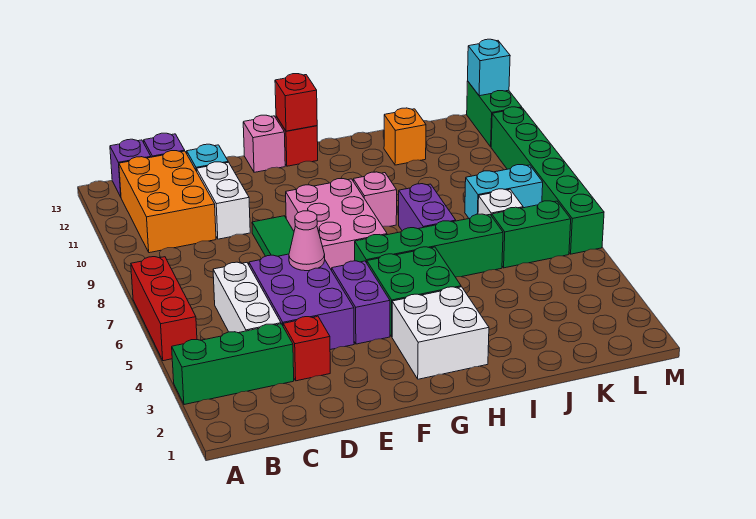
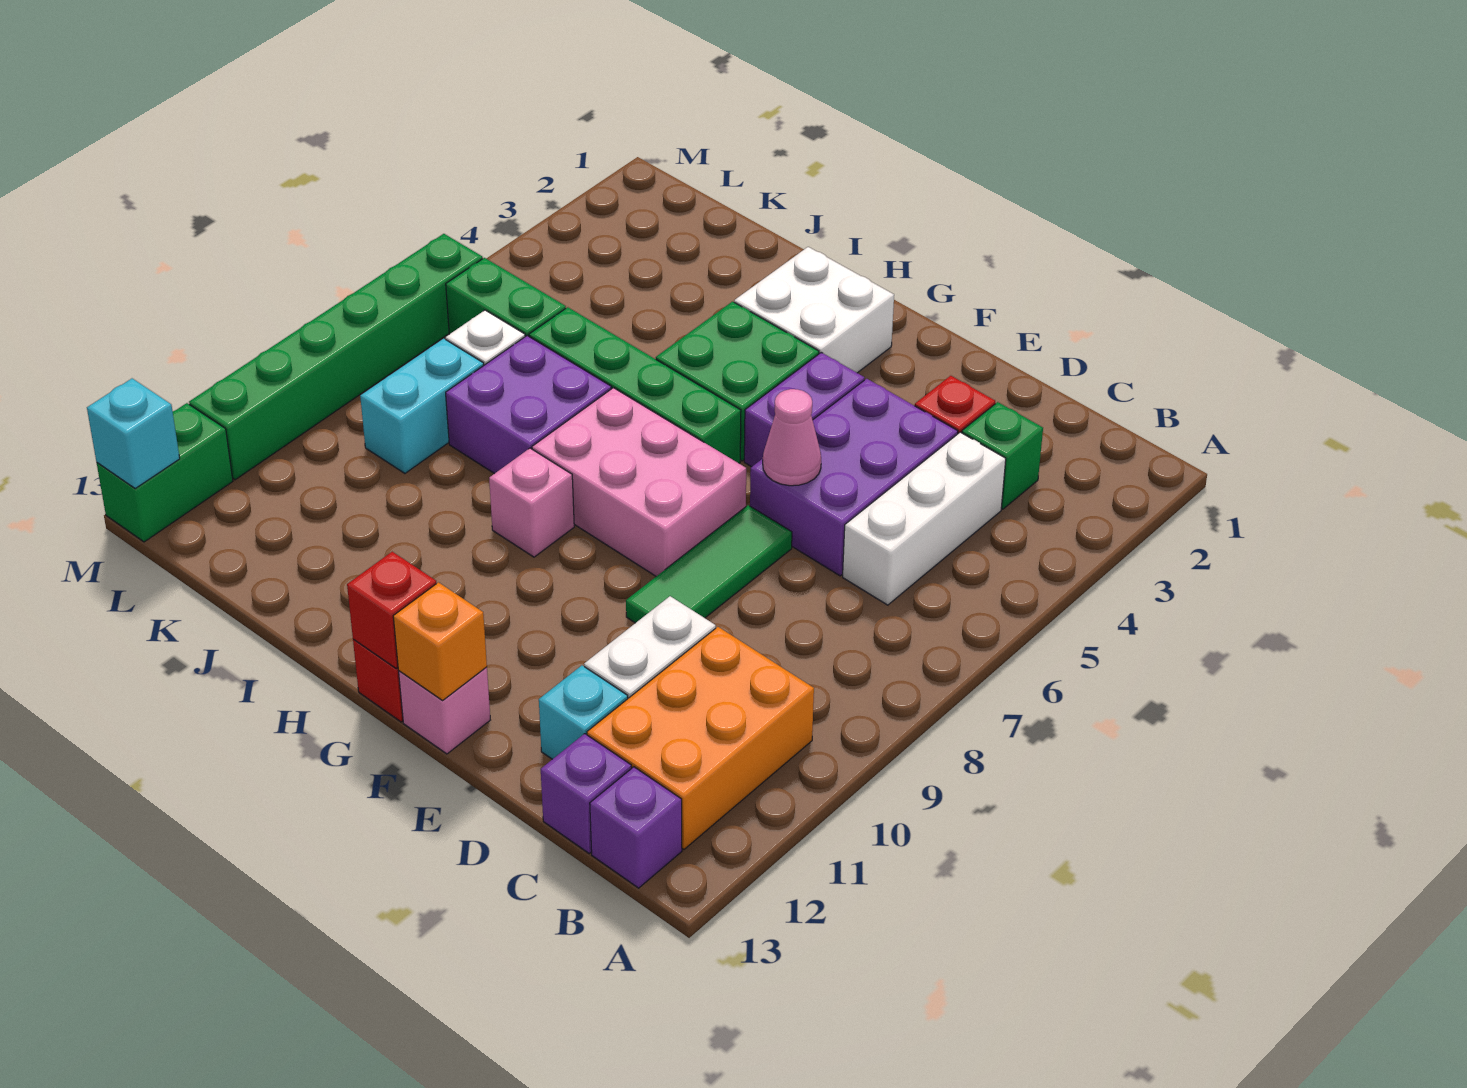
green brick A3:C3 level 1 -> green brick C3 level 1
red brick A5:A7 level 1 -> none
pink brick F7:G9 level 1 -> pink brick F7:H8 level 1
purple brick I7:I8 level 1 -> purple brick I7:J8 level 1
orange brick J12 level 1 -> orange brick F13 level 2
cyan brick K8:L8 level 1 -> cyan brick K8:K9 level 1

